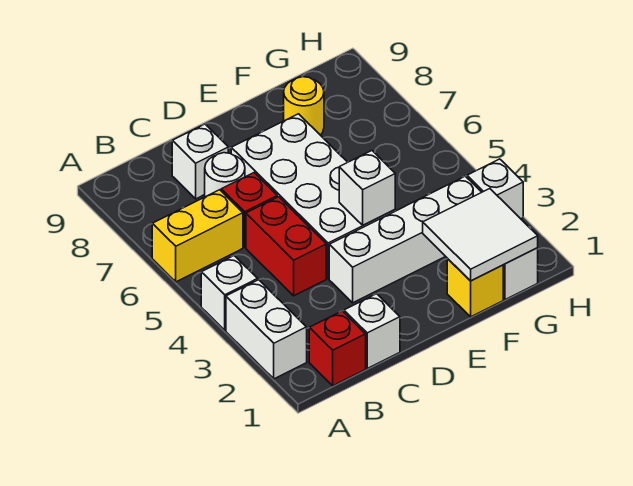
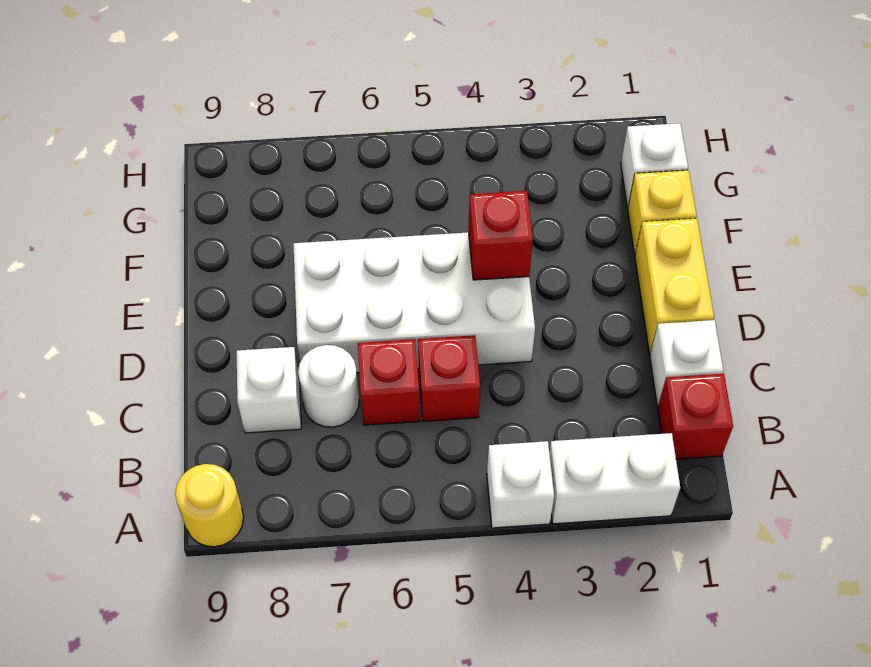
yellow brick A6:B6 level 1 -> yellow brick D1:E1 level 1
red brick C4:C5 level 1 -> red brick C5 level 1
white brick D3:G3 level 1 -> none
white brick E4 level 2 -> red brick E4 level 2
white tile F1:G2 level 2 -> none
yellow round brick F8 level 1 -> yellow round brick A9 level 1
white brick H3 level 1 -> none

